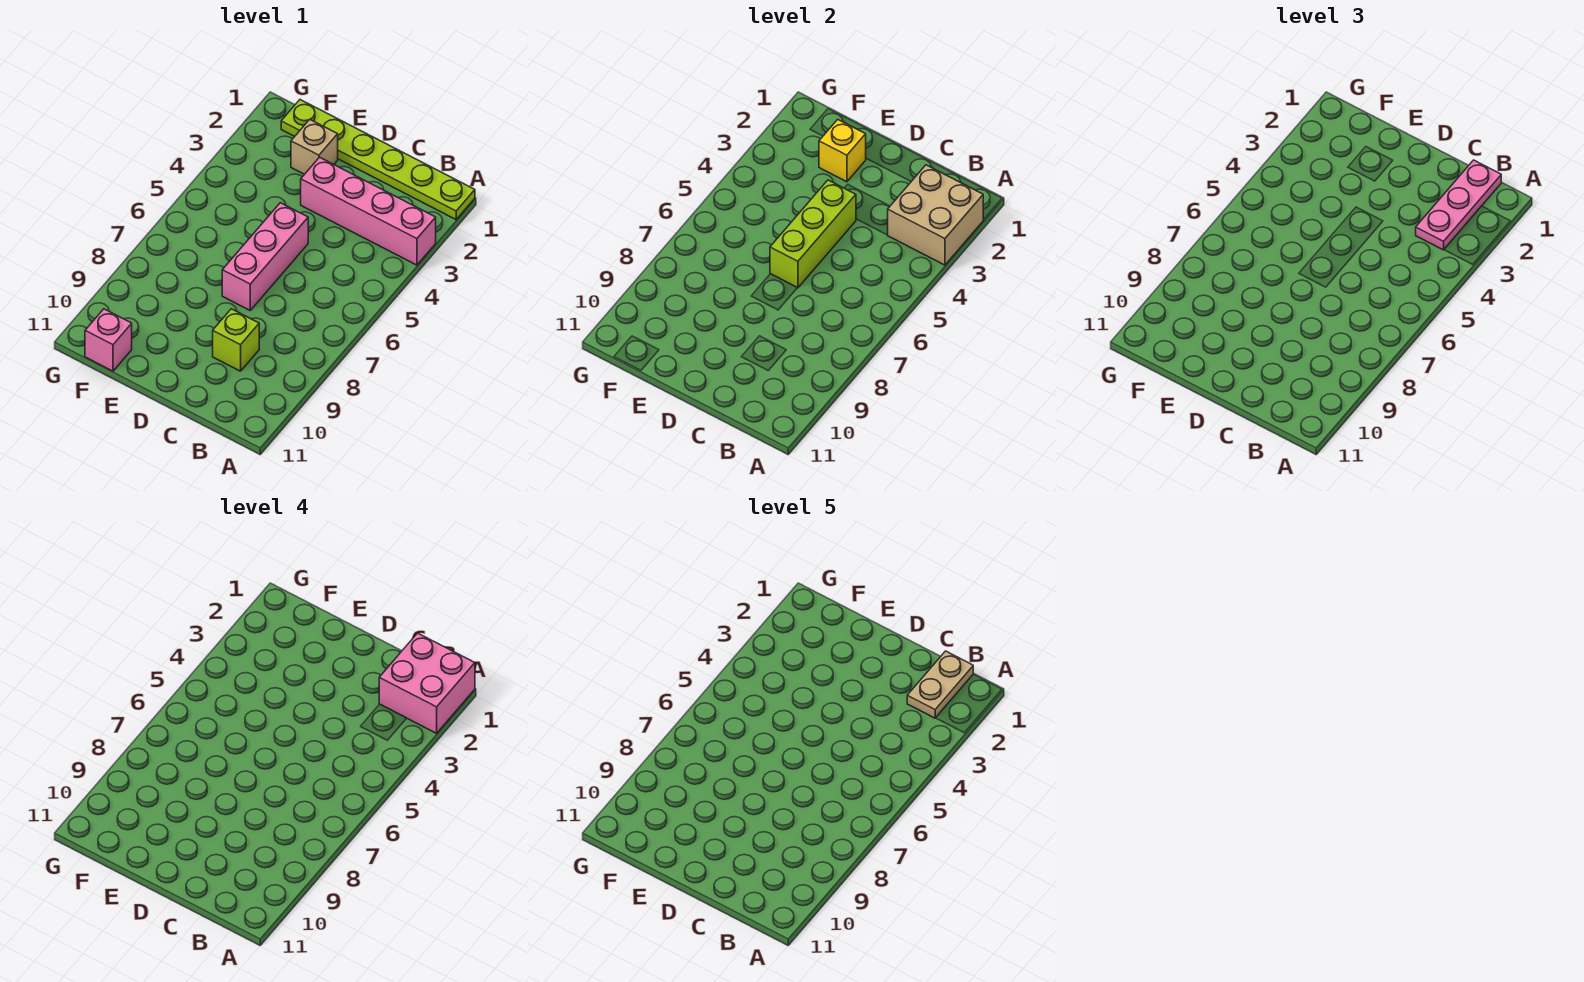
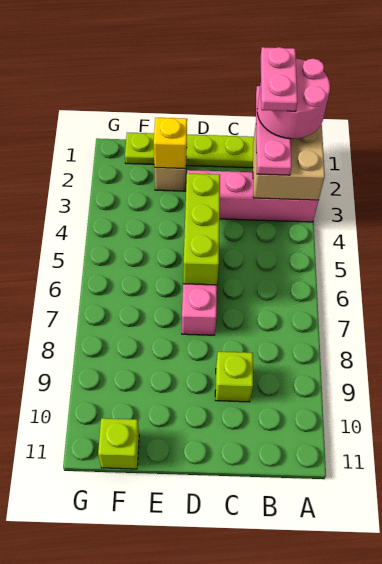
pink brick A1:B2 level 4 -> pink round brick A1:B2 level 4
tan plate B1:B2 level 5 -> pink plate B1:B2 level 5
pink brick F11 level 1 -> lime brick F11 level 1

